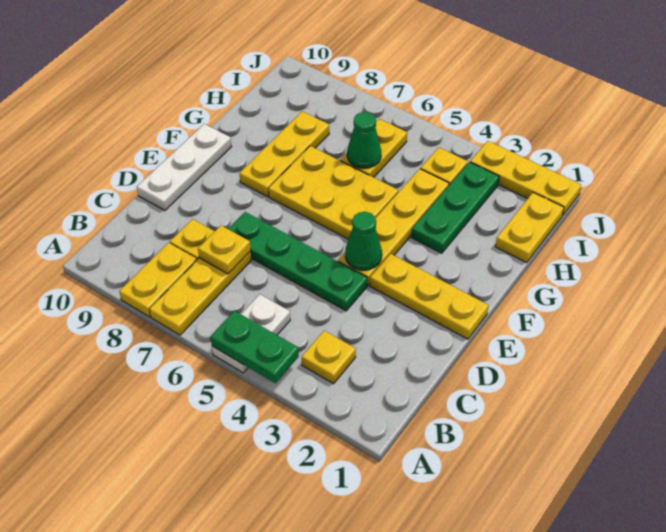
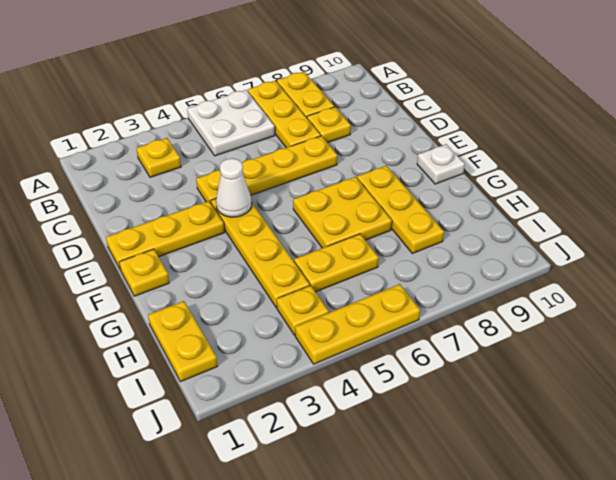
green plate A4:A5 level 2 -> none
white plate A5:B5 level 1 -> white plate A5:B6 level 1
yellow plate C7 level 2 -> yellow plate F1 level 1
green plate D4:D7 level 1 -> yellow plate D4:D7 level 1
white plate D10:F10 level 1 -> white plate F10 level 1
green cone E4 level 2 -> white cone E4 level 2
yellow plate F5:G7 level 1 -> yellow plate F6:G7 level 1
green plate G3:I3 level 1 -> none
yellow plate H6:I6 level 1 -> yellow plate H5:H6 level 1
green cone H6 level 2 -> none
yellow plate J1:J3 level 1 -> yellow plate J4:J6 level 1

